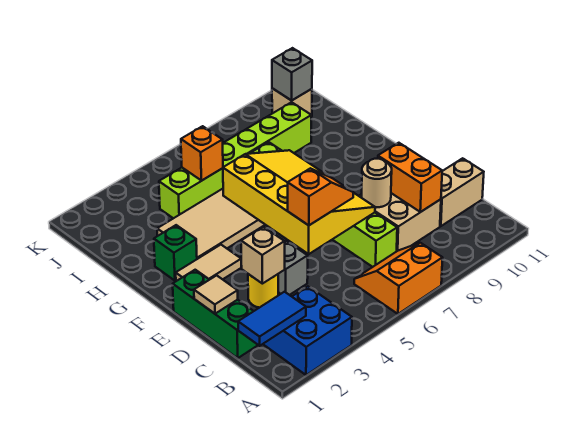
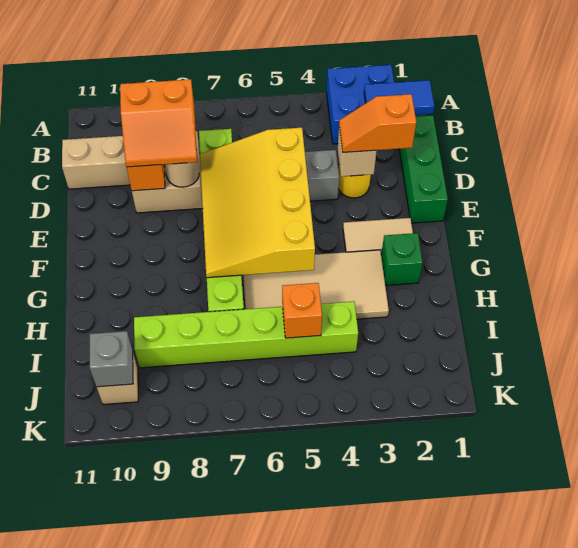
orange slope A6:B7 level 1 top A -> orange slope C8:D9 level 3 top C
tan tile D1 level 2 -> none
orange slope D5:D6 level 3 top 5 -> orange slope D2:D3 level 3 top 2

